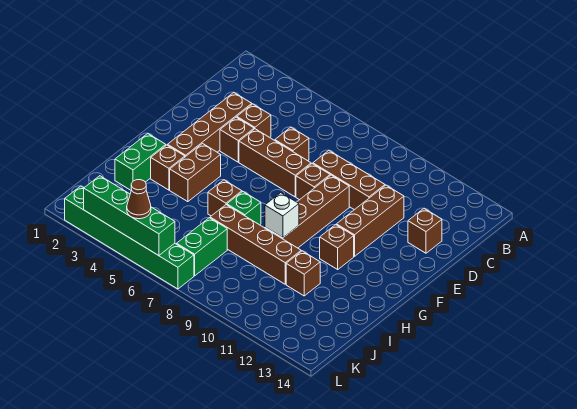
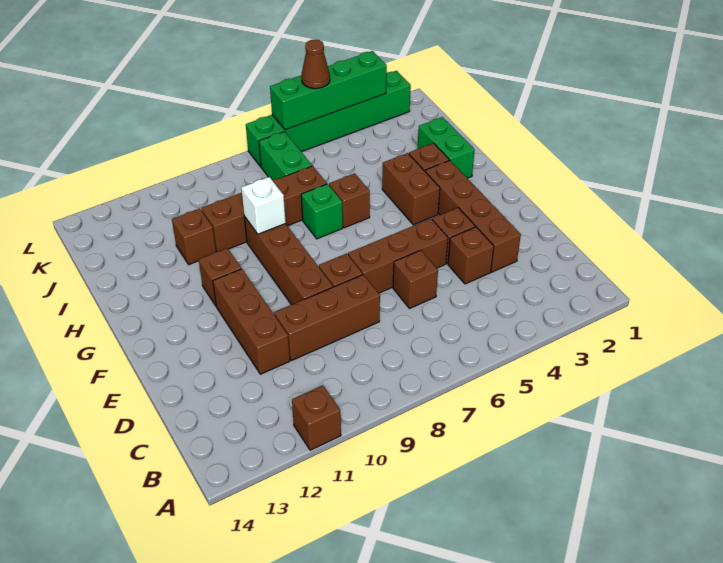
brown brick D13 level 1 -> brown brick A11 level 1

